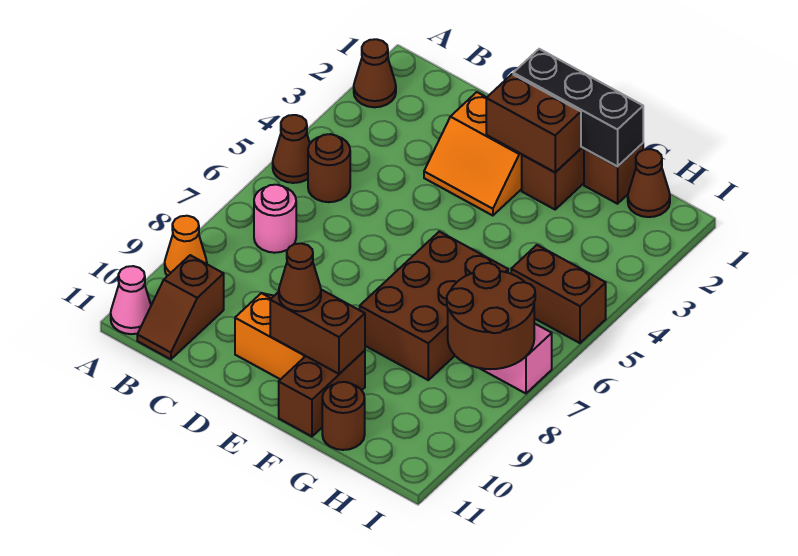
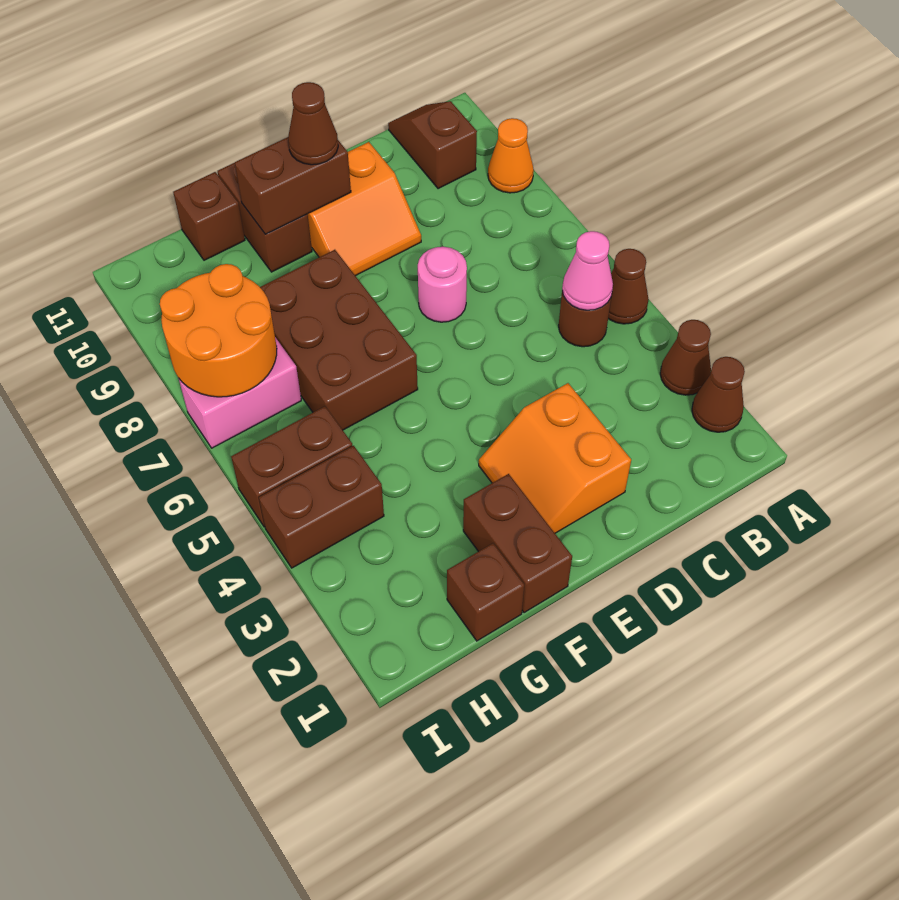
pink cone A11 level 1 -> pink cone B5 level 2
pink round brick B7 level 1 -> pink round brick D7 level 1
orange slope D2:E3 level 1 top 2 -> orange slope D2:E3 level 1 top D
black brick E1:G1 level 2 -> none
brown brick E2:F2 level 2 -> brown brick H4:I4 level 1
brown round brick G11 level 1 -> brown brick G11 level 1
brown cone H1 level 1 -> brown cone A3 level 1
brown round brick H7:I8 level 2 -> orange round brick H7:I8 level 2

